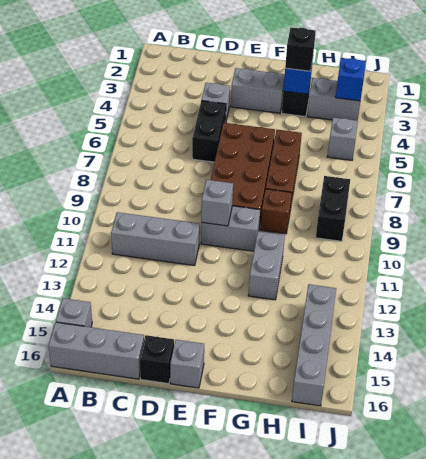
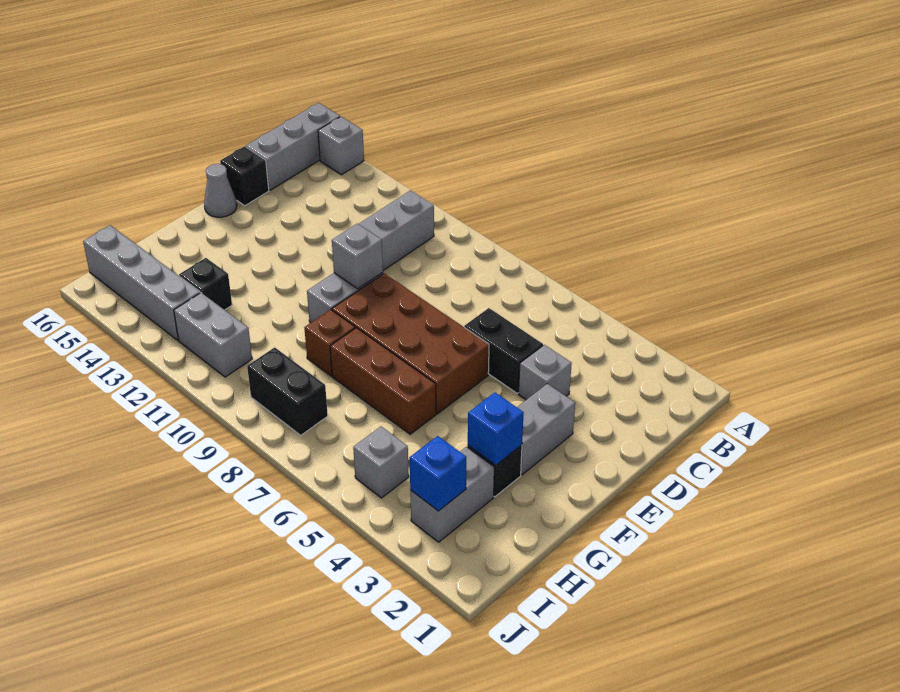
grey brick E16 level 1 -> grey cone E16 level 1
black brick G3 level 3 -> black brick H13 level 1
grey brick G11:G12 level 1 -> grey brick I11:I12 level 1

